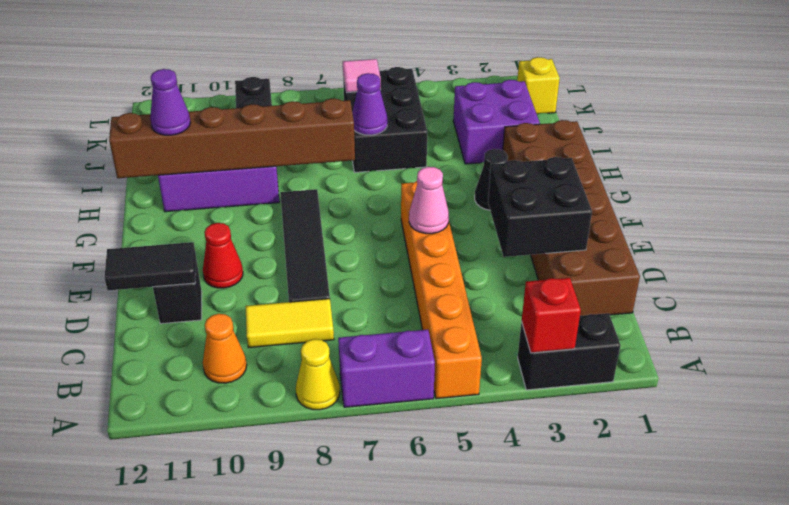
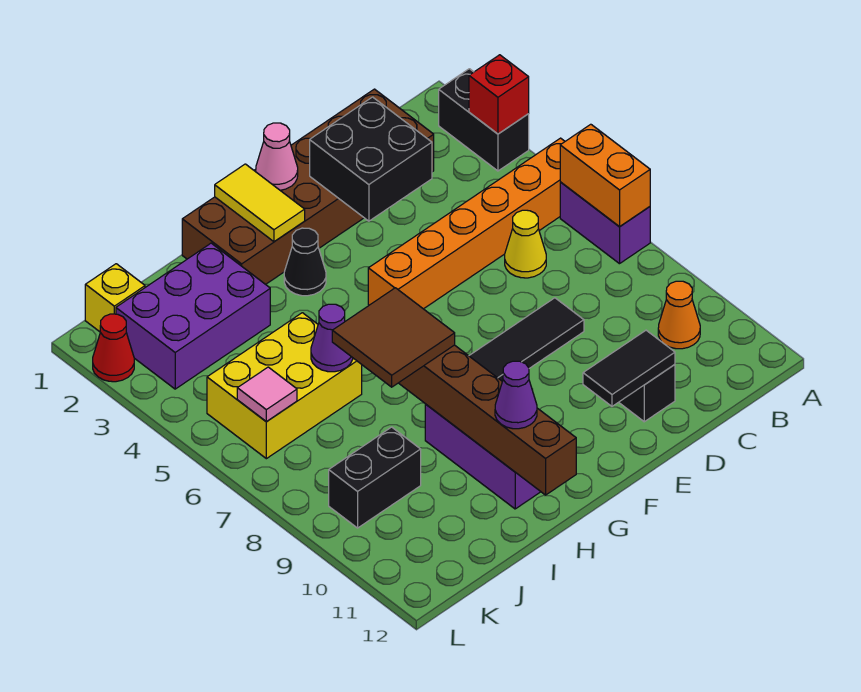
none -> orange brick A6:A7 level 2
yellow cone A8 level 1 -> yellow cone C6 level 1
yellow tile C8:C9 level 1 -> yellow tile G1:G2 level 2
black tile D11:D12 level 2 -> black tile D11:E11 level 2
pink cone E5 level 2 -> pink cone F1 level 2
red cone E10 level 1 -> red cone L2 level 1
none -> brown tile H7:I8 level 3
purple brick I2:J3 level 1 -> purple brick I2:K3 level 1
black brick I5:K6 level 1 -> yellow brick I5:K6 level 1

